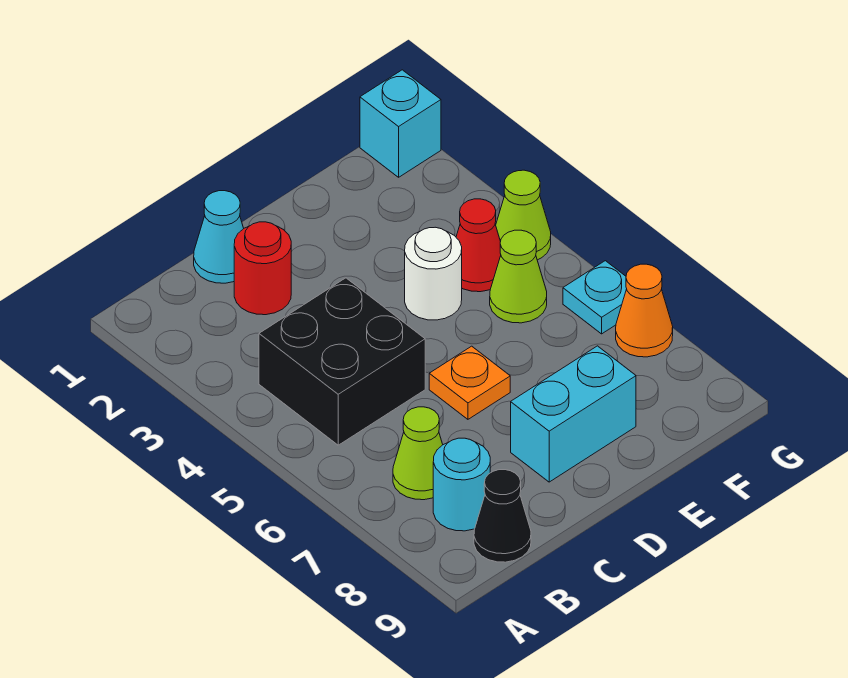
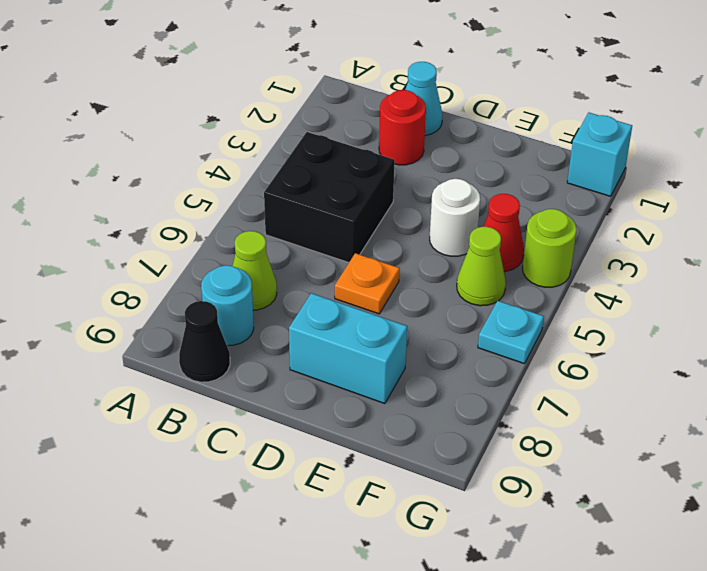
lime cone G4 level 1 -> lime round brick G4 level 1
orange cone G7 level 1 -> none

